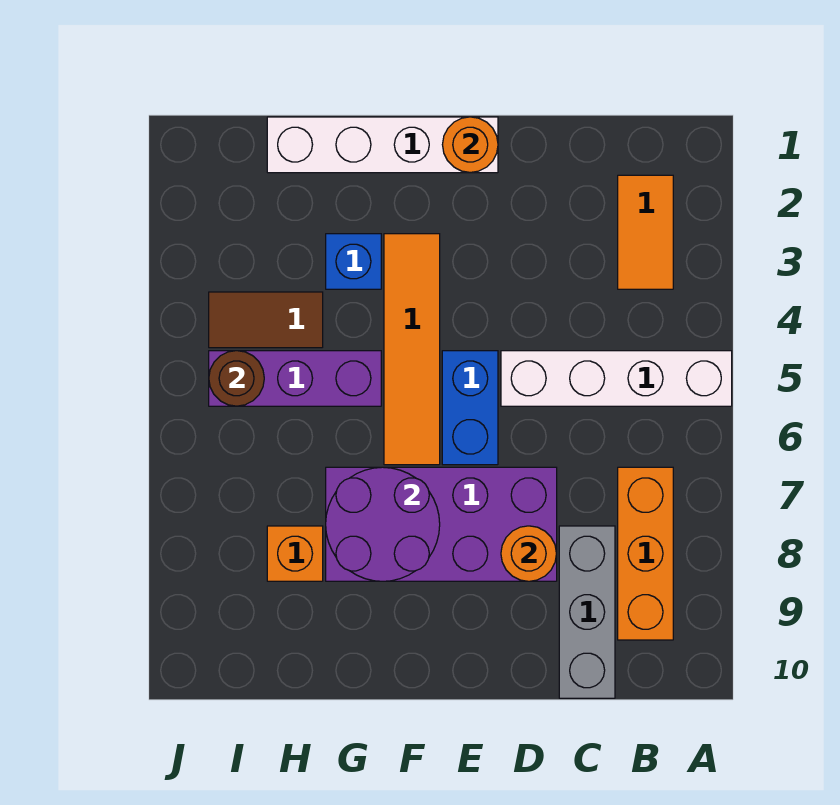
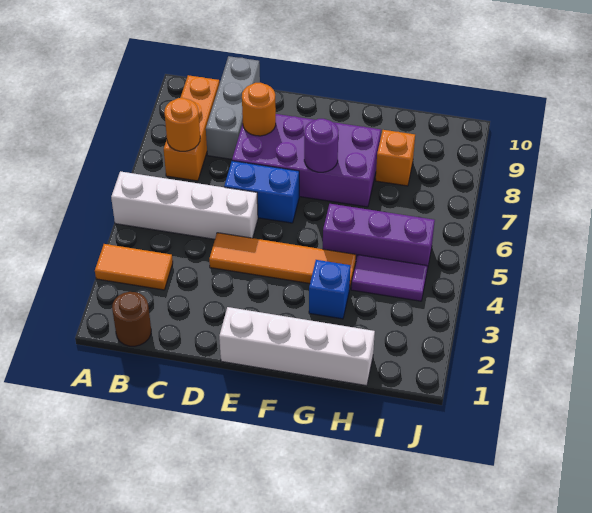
orange tile B2:B3 level 1 -> orange tile A3:B3 level 1
orange round brick E1 level 2 -> orange round brick B7 level 2
blue brick E5:E6 level 1 -> blue brick D6:E6 level 1
orange tile F3:F6 level 1 -> orange tile D4:G4 level 1
purple round brick F7:G8 level 2 -> purple round brick F7 level 2
brown tile H4:I4 level 1 -> purple tile H4:I4 level 1
brown round brick I5 level 2 -> brown round brick B1 level 1

